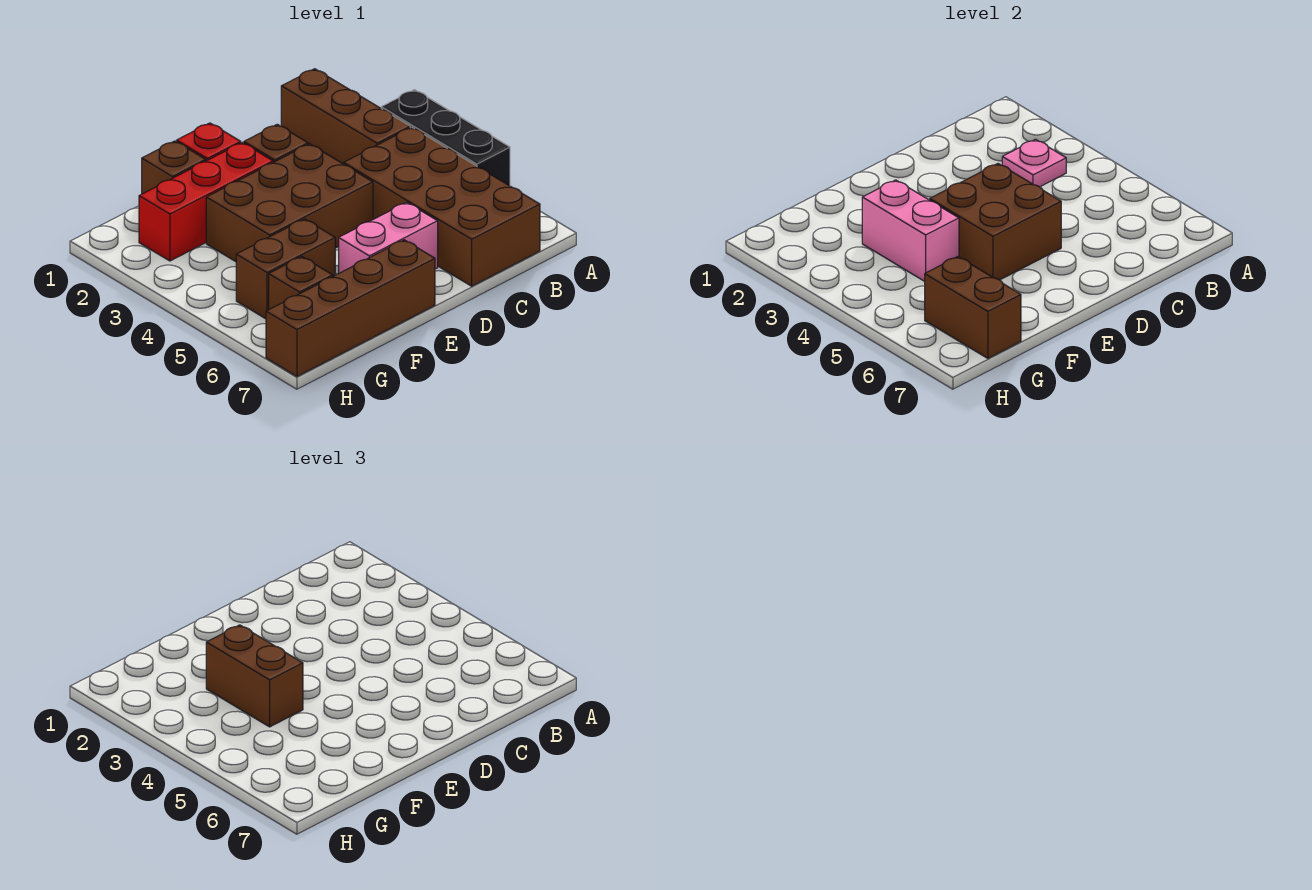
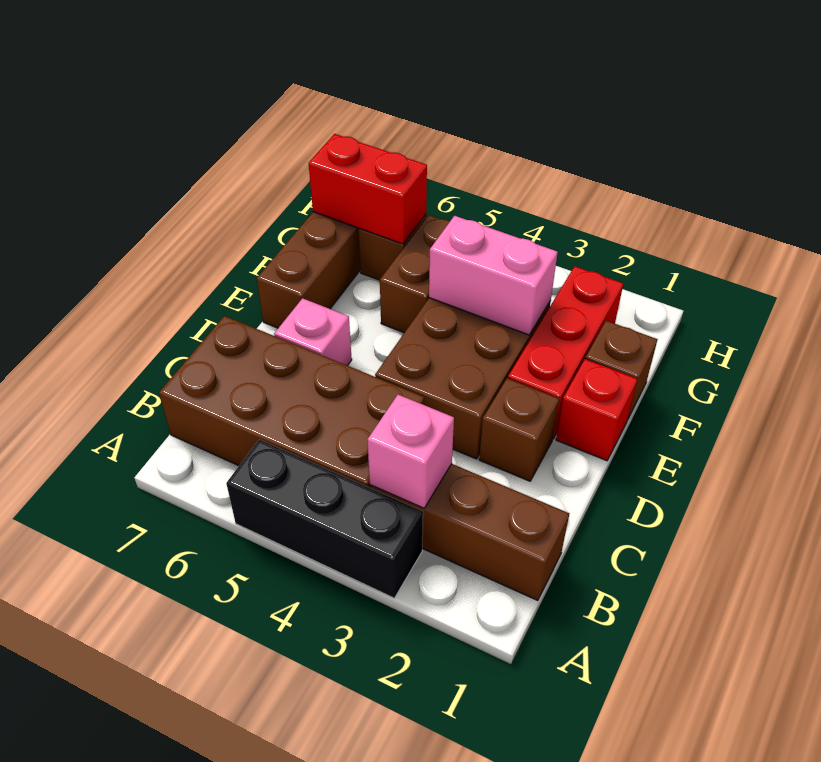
pink plate B3 level 2 -> pink brick B3 level 2
brown brick D4:E5 level 2 -> none
pink brick D6:E6 level 1 -> pink brick D6 level 1
brown brick F3:F4 level 3 -> none
brown brick G6:G7 level 2 -> red brick G6:G7 level 2

